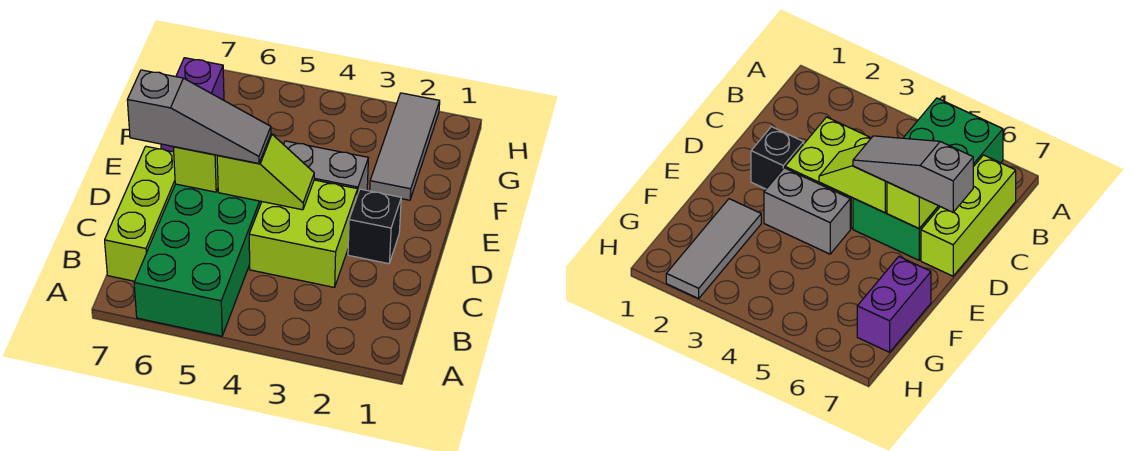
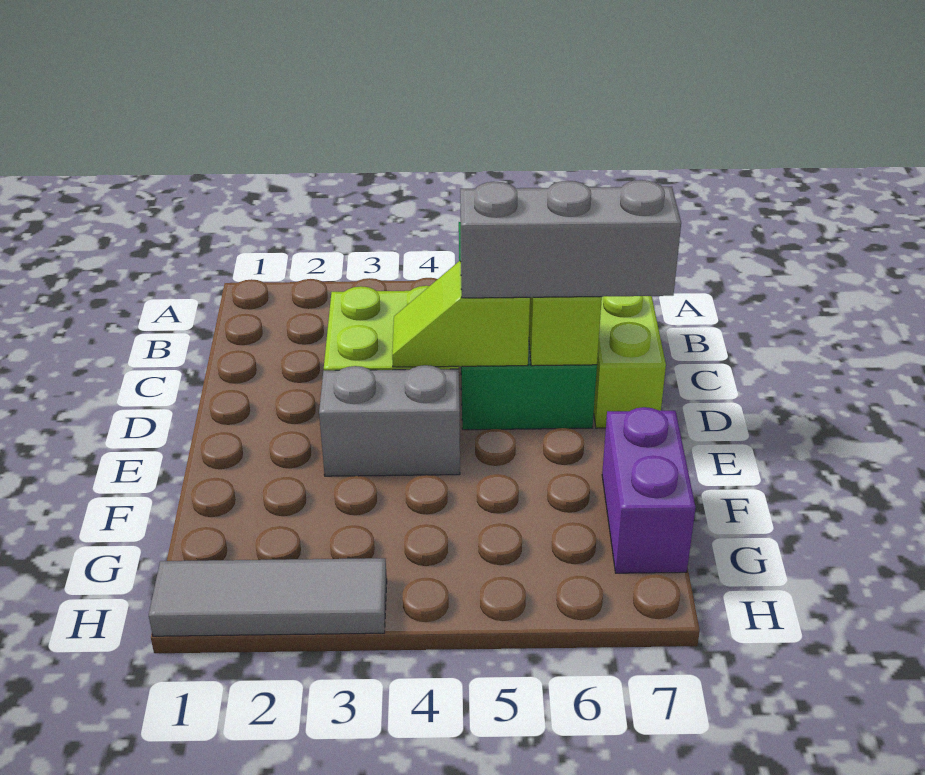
black brick D2 level 1 -> none
grey slope D5:D7 level 3 top 7 -> grey brick D5:D7 level 3
grey tile F2:H2 level 1 -> grey tile H1:H3 level 1

